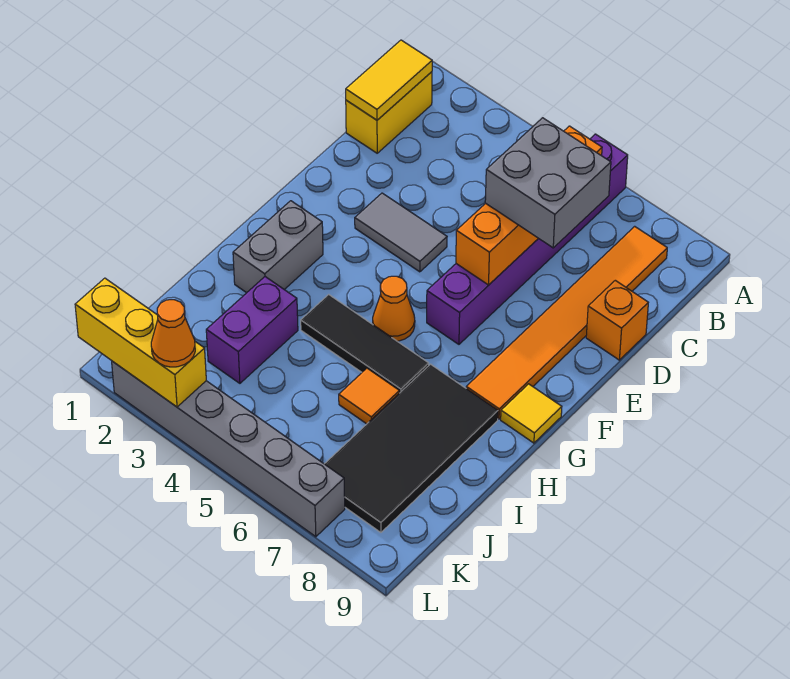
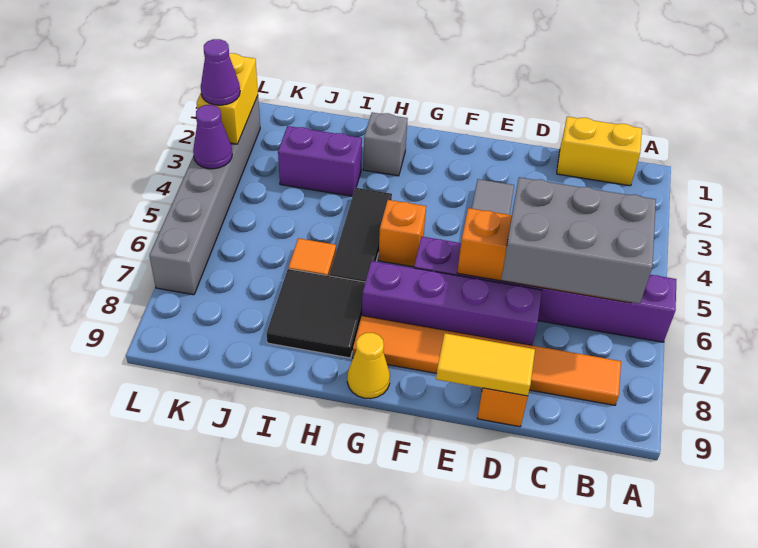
yellow tile B1:C1 level 2 -> yellow tile D9:E9 level 2
grey brick C6:D7 level 3 -> grey brick B6:D7 level 3
none -> purple brick D7:G7 level 1
grey brick G2:H2 level 1 -> grey brick H2 level 1
orange cone G5 level 1 -> orange brick G5 level 1
yellow tile G9 level 1 -> yellow cone G9 level 1
black tile H7:K8 level 1 -> black tile H7:I8 level 1
yellow brick L1:L3 level 2 -> yellow brick L2:L3 level 2
orange cone L3 level 3 -> purple cone L3 level 3
none -> purple cone L4 level 2

